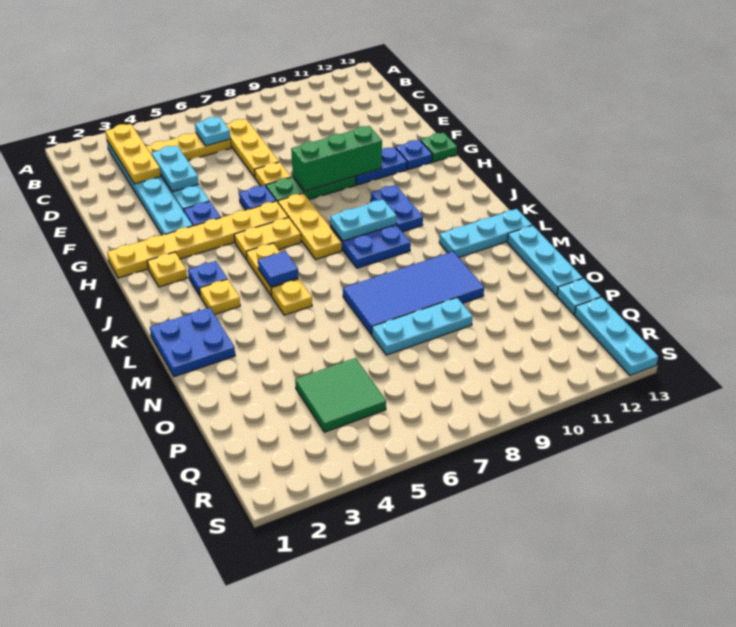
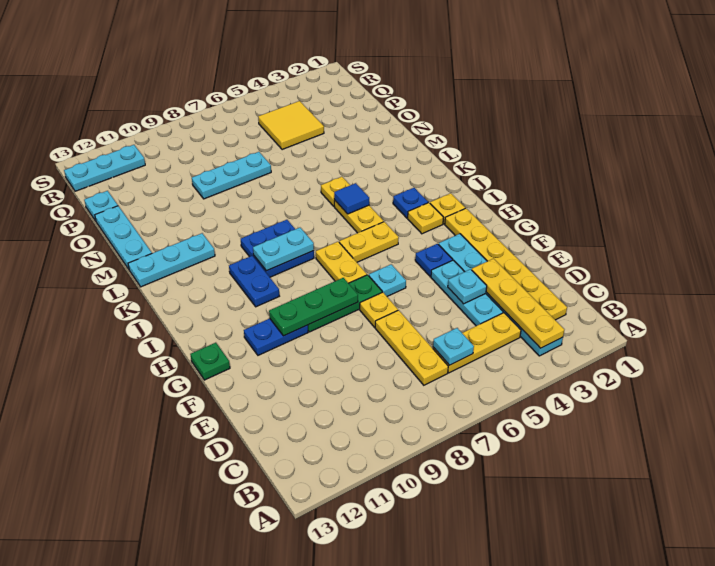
yellow plate B3:D3 level 2 -> yellow plate B3:E3 level 2
cyan plate D4:E4 level 2 -> cyan plate E4 level 2
blue plate G6 level 1 -> cyan plate G6 level 1
green brick G8:G10 level 2 -> green plate G8:G10 level 2
blue plate G12 level 1 -> none
yellow plate H1:H6 level 1 -> yellow plate C2:H2 level 1
yellow plate H7:J7 level 1 -> yellow plate H7:I7 level 1
yellow plate K3 level 1 -> yellow plate I3 level 1
blue plate L1:M2 level 1 -> none
blue tile M7:N10 level 1 -> none
green tile P4:Q5 level 1 -> yellow tile P4:Q5 level 1
cyan plate Q13:S13 level 1 -> cyan plate R11:R13 level 1

